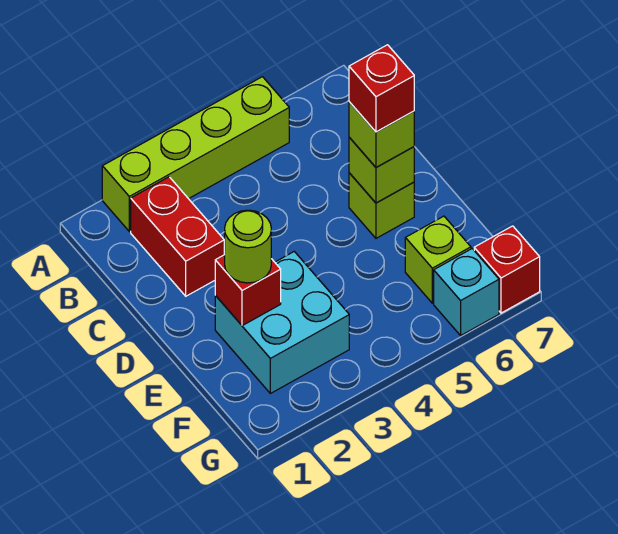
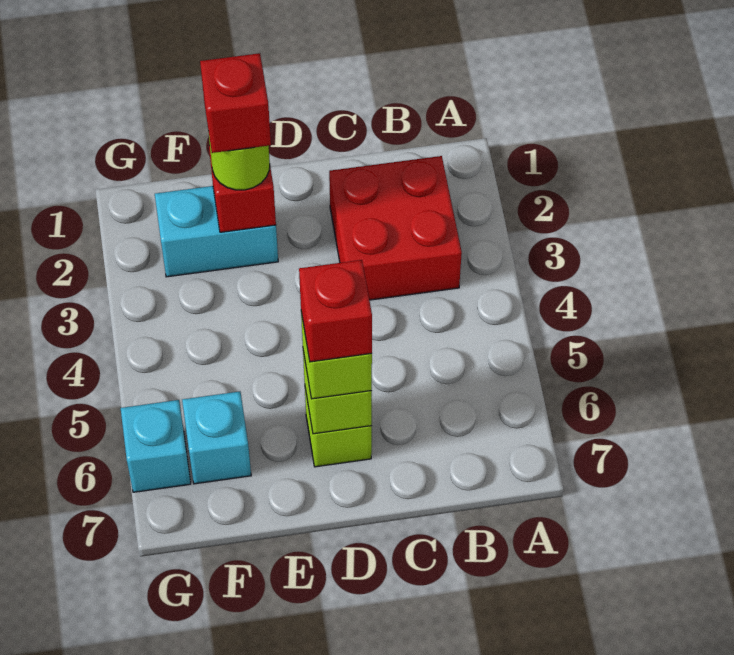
lime brick A2:A5 level 1 -> none
red brick B2:C2 level 1 -> red brick B2:C3 level 1
cyan brick E2:F3 level 1 -> cyan brick E2:F2 level 1
lime brick F6 level 1 -> cyan brick F6 level 1
red brick G7 level 1 -> red brick E2 level 4

